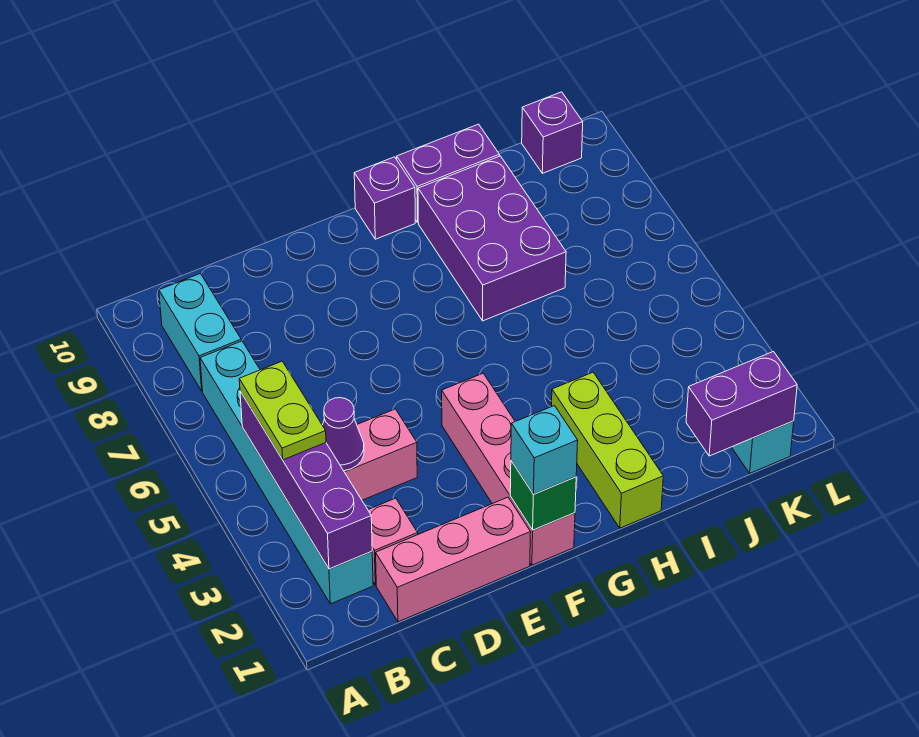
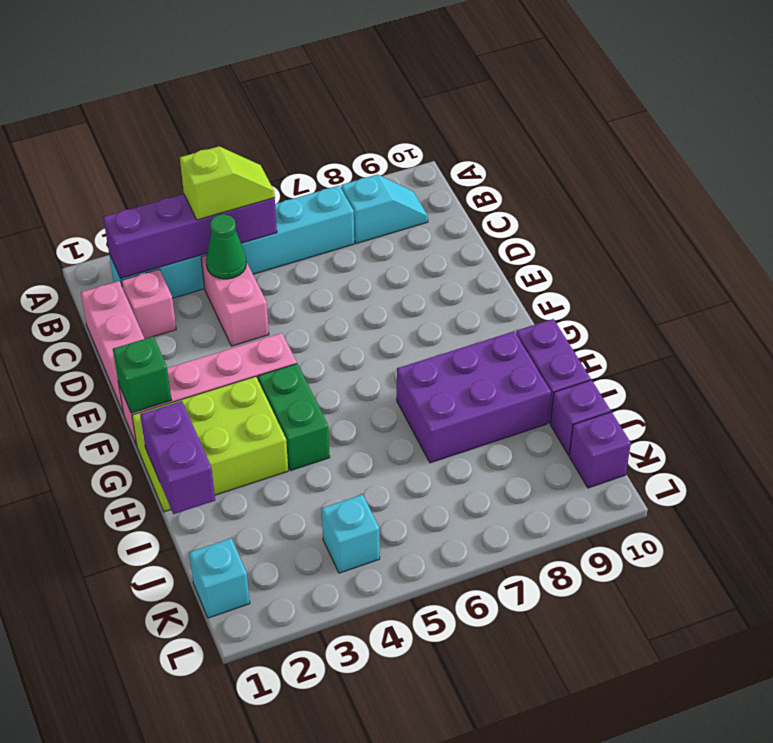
lime plate B4:B5 level 3 -> lime slope B4:B5 level 3 top 4
cyan brick B8:B9 level 1 -> cyan slope B8:B9 level 1 top 8
purple cone C4 level 2 -> green cone C4 level 2
cyan brick F1 level 3 -> cyan brick K4 level 1
none -> green brick G4:H4 level 1
purple brick G10 level 1 -> purple brick J10 level 1
lime brick H1:H3 level 1 -> lime brick G1:H3 level 1
purple brick J1:K1 level 2 -> purple brick H1:I1 level 2

